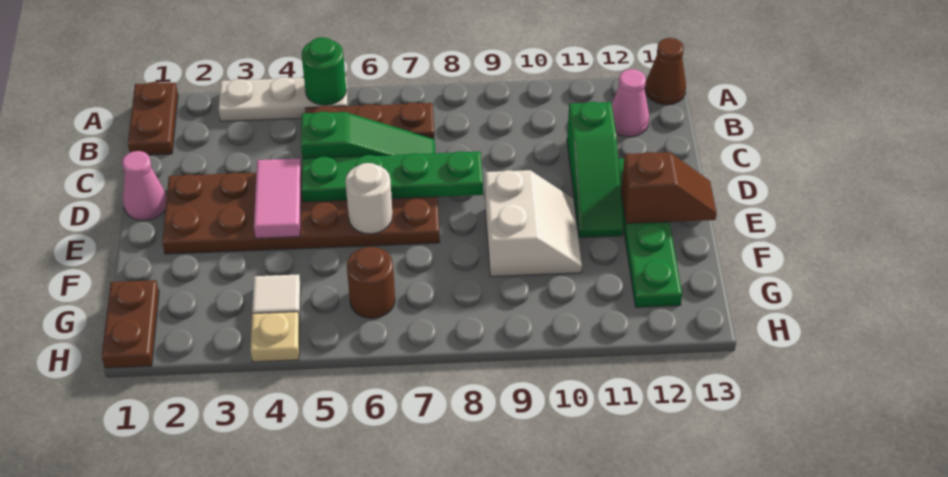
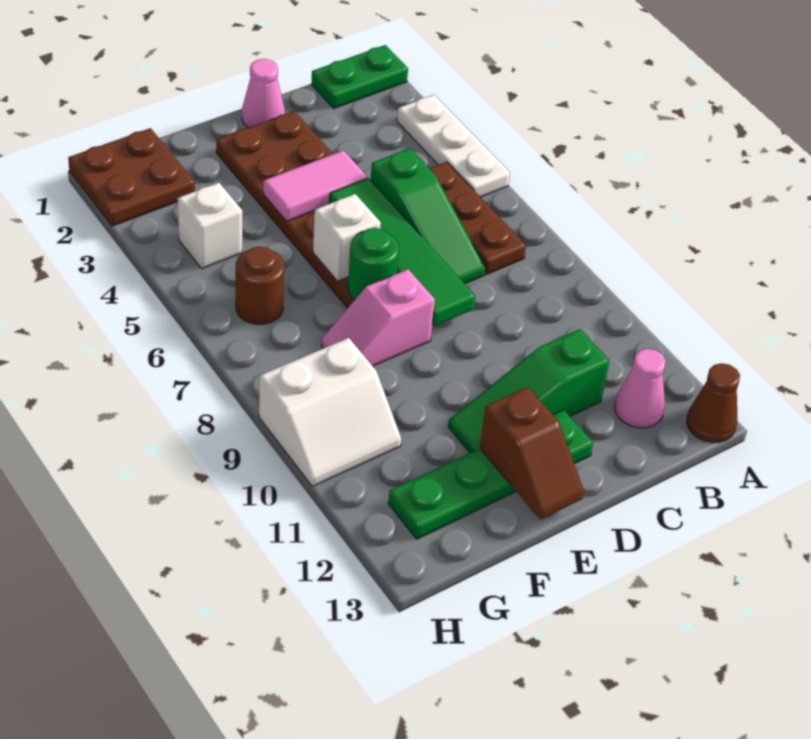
brown plate A1:B1 level 1 -> green plate A1:B1 level 1
green round brick A5 level 2 -> green round brick E7 level 2
green plate D5:D8 level 2 -> green tile D5:D8 level 2
white round brick E6 level 2 -> white brick E6 level 2
none -> pink slope E8:F8 level 1 top E
white slope E9:F10 level 1 top 9 -> white slope G9:H10 level 1 top 9
brown plate G1:H1 level 1 -> brown plate G1:H2 level 1
white tile G4 level 1 -> white brick G4 level 1
tan plate H4 level 1 -> none

